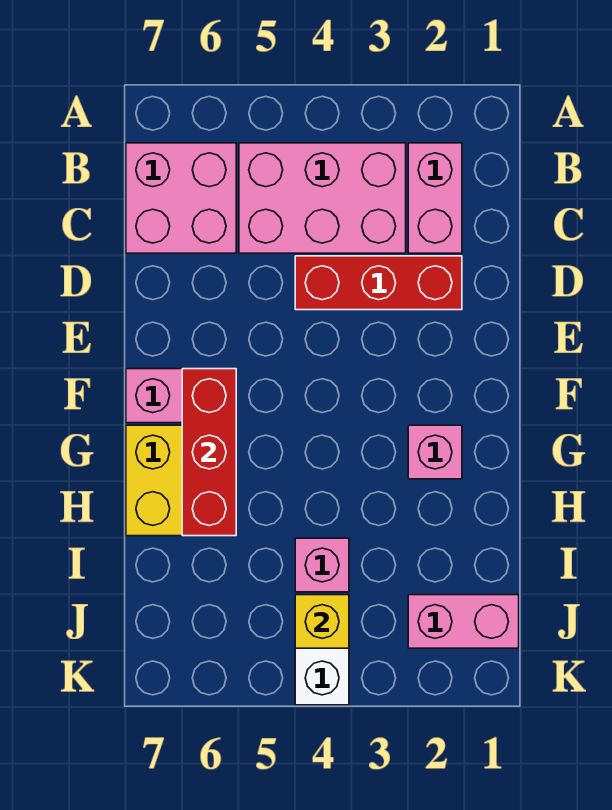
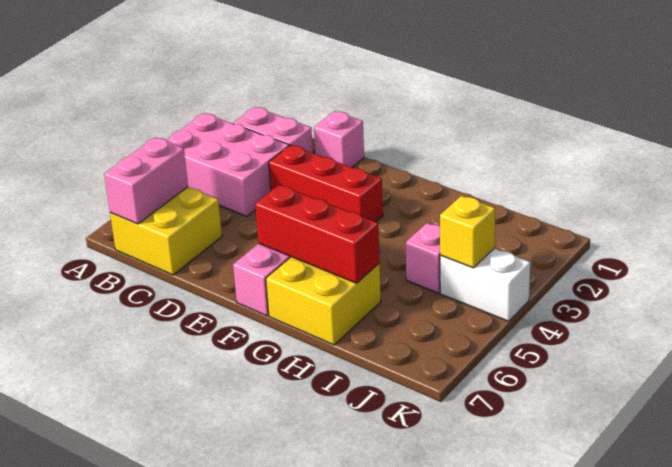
pink brick B3:C5 level 1 -> pink brick A3:C4 level 1
pink brick B6:C7 level 1 -> yellow brick B6:C7 level 1
red brick D2:D4 level 1 -> red brick D3:F3 level 1
pink brick G2 level 1 -> pink brick D1 level 1
pink brick J1:J2 level 1 -> pink brick B6:B7 level 2

